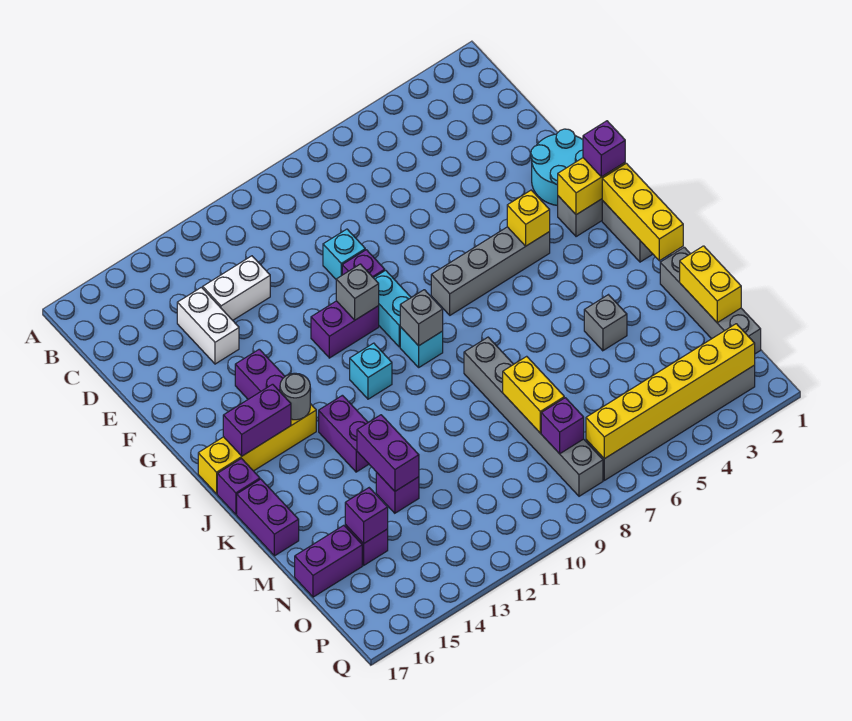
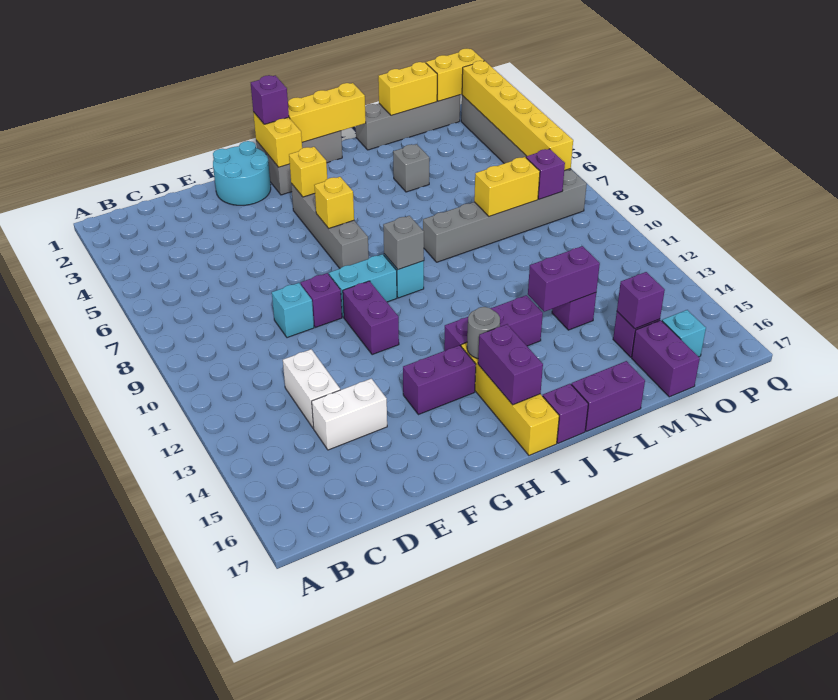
grey brick G10 level 2 -> none
none -> yellow brick H6 level 2
cyan brick I11 level 1 -> cyan brick O16 level 1
purple brick J13:K13 level 1 -> purple brick I13:K13 level 1
none -> yellow brick O1:P1 level 2

